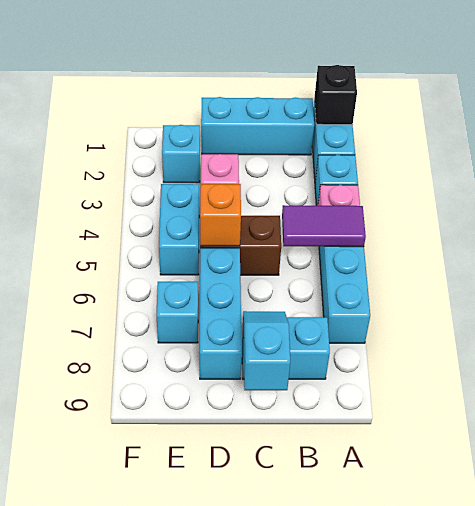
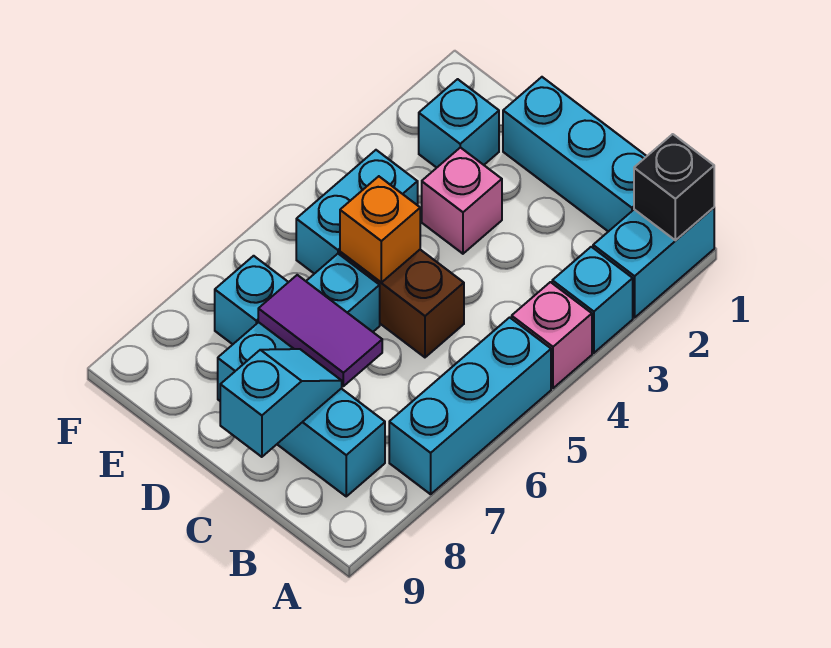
purple tile A5:B5 level 2 -> purple tile C7:D7 level 2

